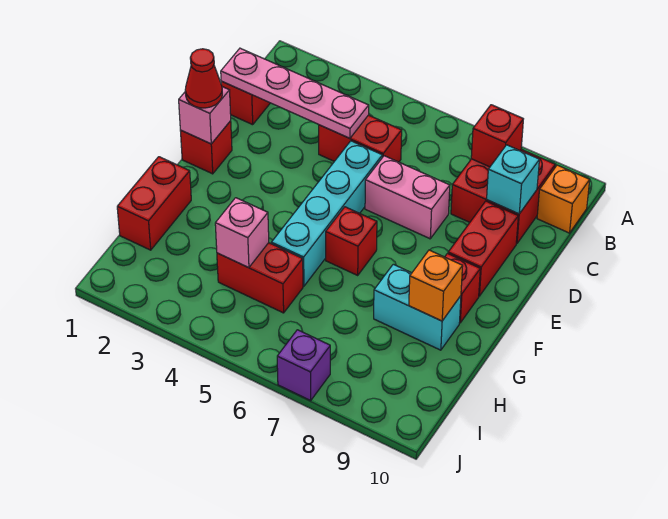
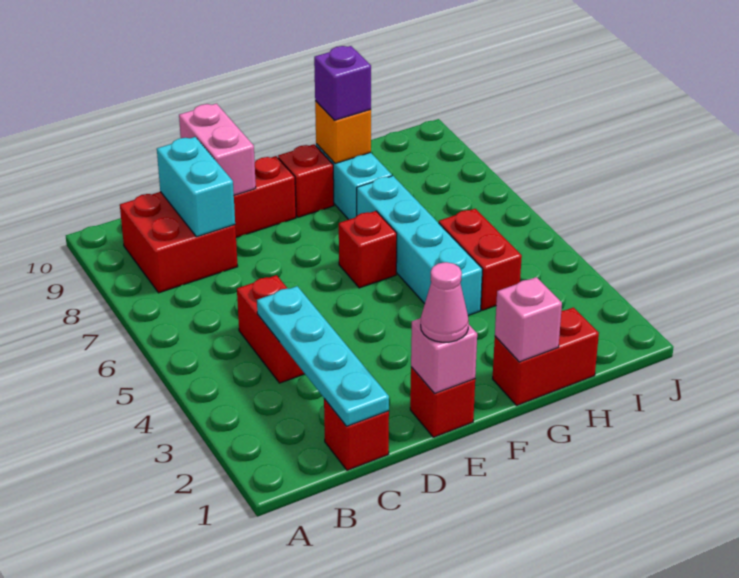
red brick B8 level 2 -> none
orange brick B10 level 1 -> none
pink plate C1:C4 level 2 -> cyan plate C1:C4 level 2
cyan brick C9 level 2 -> cyan brick C8:C9 level 2
cyan brick D5:G5 level 1 -> cyan brick G4:G7 level 1
pink brick D6:D7 level 1 -> pink brick D9:D10 level 2
red cone E1 level 3 -> pink cone E1 level 3
pink brick H4 level 2 -> pink brick G1 level 2
purple brick J7 level 1 -> purple brick G9 level 3

